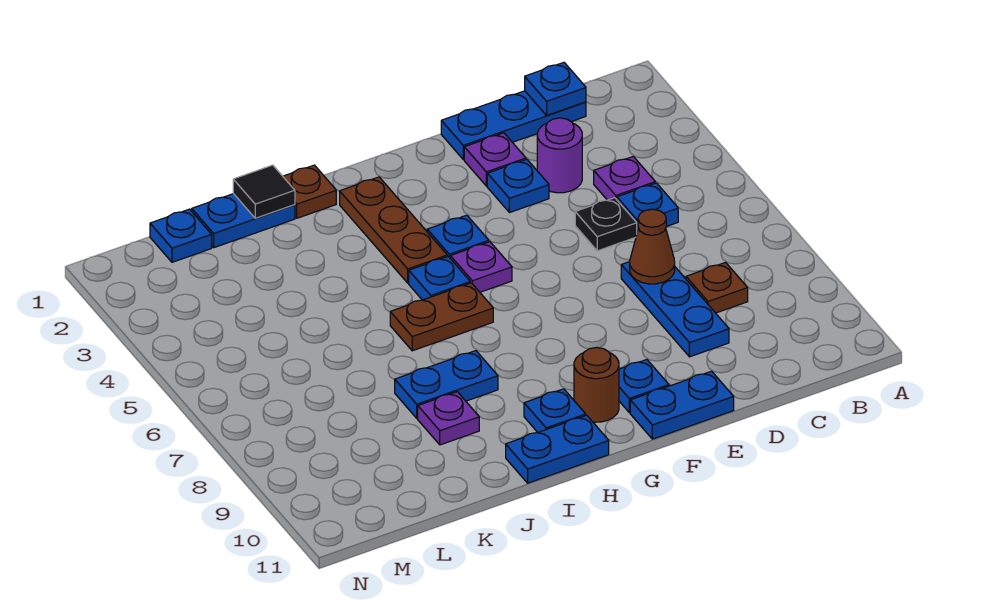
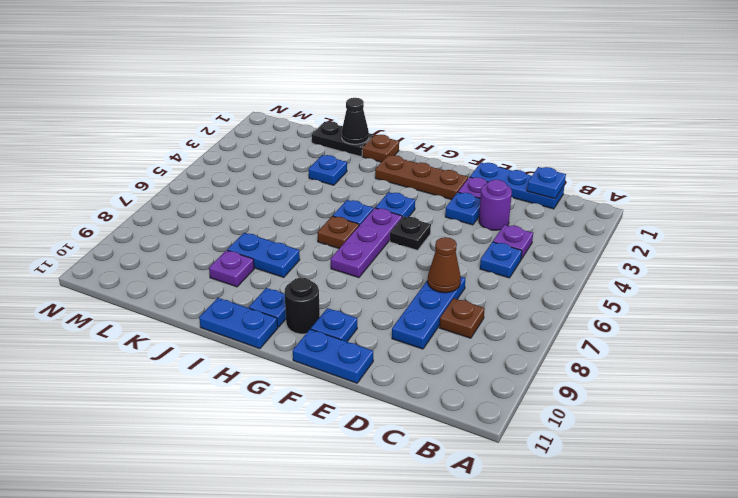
black plate D5 level 1 -> black plate F5 level 1
purple plate G5 level 1 -> purple plate G5:G7 level 1
brown round brick G10 level 1 -> black round brick G10 level 1
brown plate H2:H4 level 1 -> brown plate F2:H2 level 1
brown plate H6:I6 level 1 -> brown plate H6 level 1
blue plate J1:K1 level 1 -> black plate J1:K1 level 1
black tile J1 level 2 -> black cone J1 level 2
blue plate L1 level 1 -> blue plate J3 level 1

